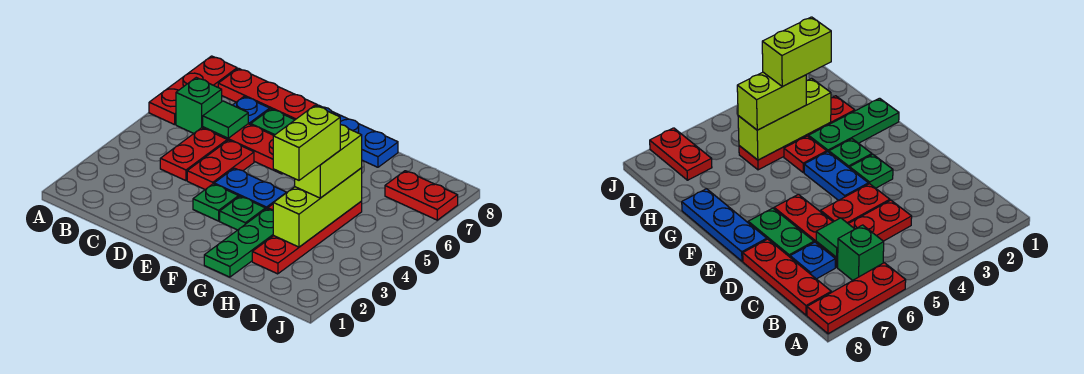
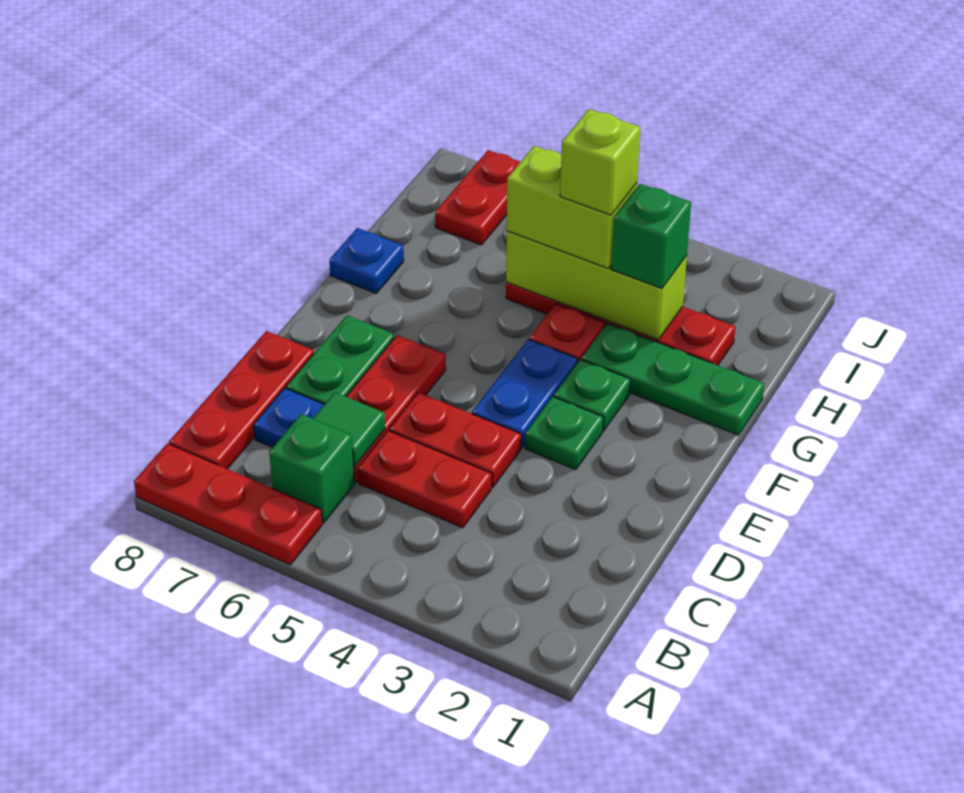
blue plate E8:G8 level 1 -> blue plate G8 level 1
none -> green brick H3 level 3
lime brick H3:H4 level 4 -> lime brick H4 level 4

